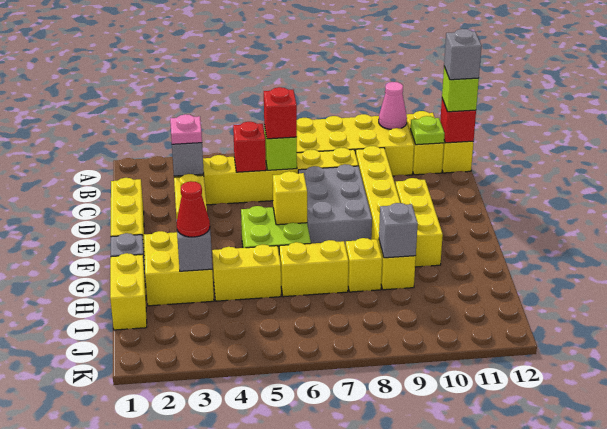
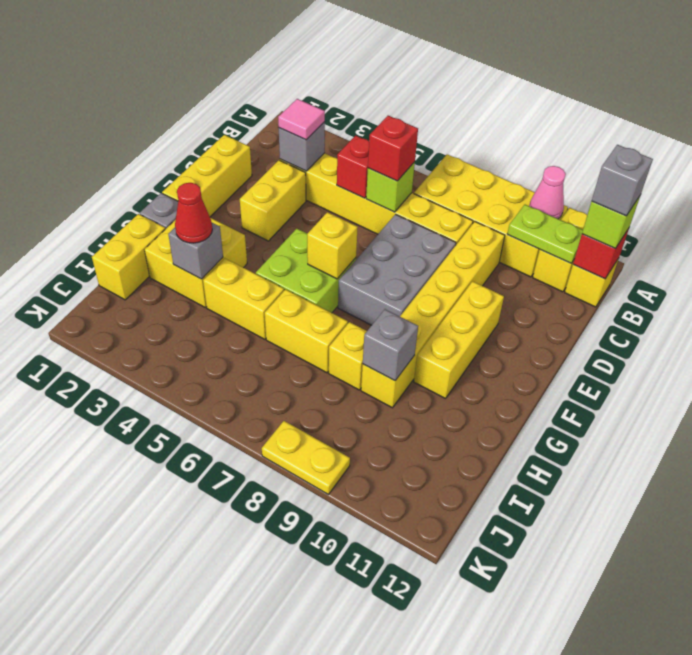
lime plate B11 level 2 -> lime plate B10:B11 level 2
pink plate C3 level 3 -> pink tile C3 level 3
none -> yellow plate K8:K9 level 1

